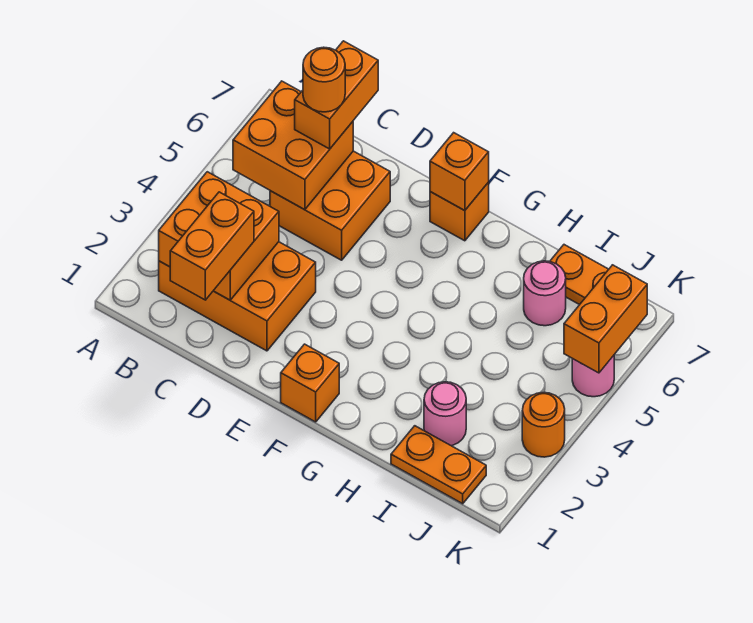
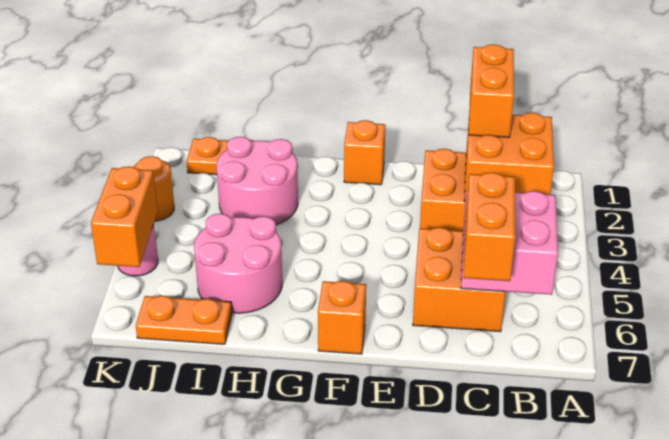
orange brick B5:C6 level 2 -> pink brick B5:C6 level 2
orange round brick C6 level 4 -> none
orange brick F7 level 2 -> none
pink round brick I2 level 1 -> pink round brick H2:I3 level 1
pink round brick I6 level 1 -> pink round brick H5:I6 level 1

